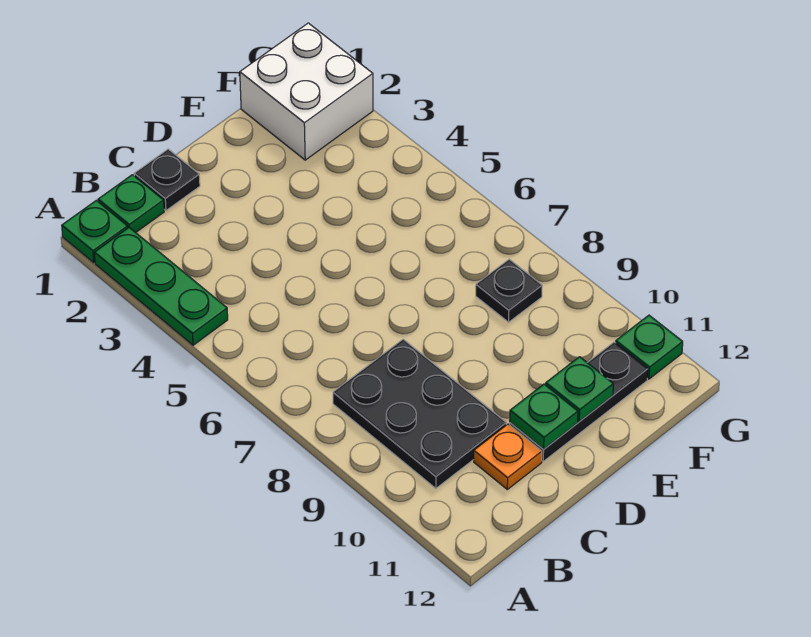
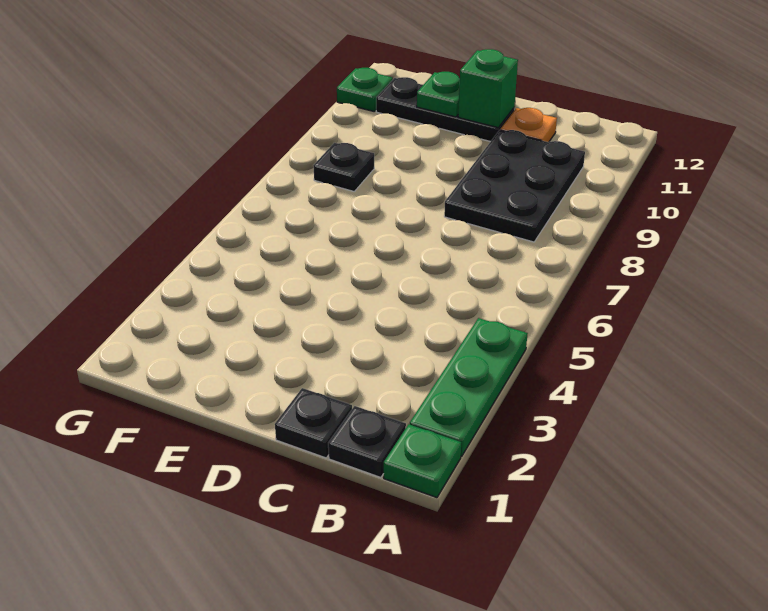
green plate B1 level 1 -> black plate B1 level 1
green plate D11 level 2 -> green brick D11 level 2
white brick F1:G2 level 1 -> none

